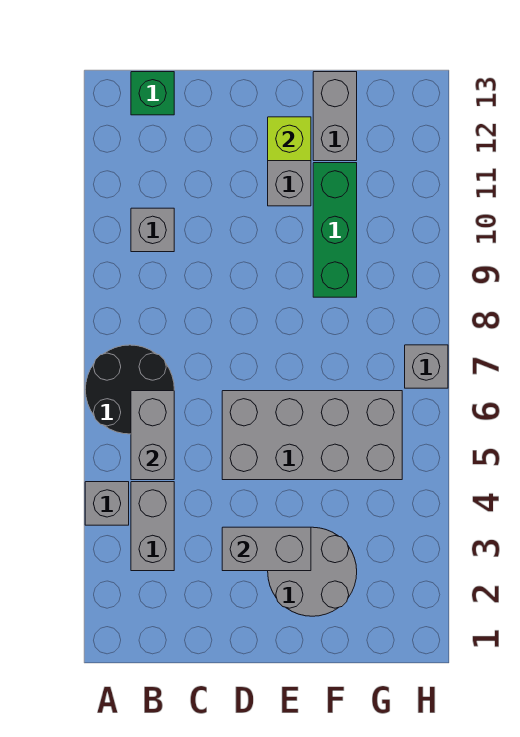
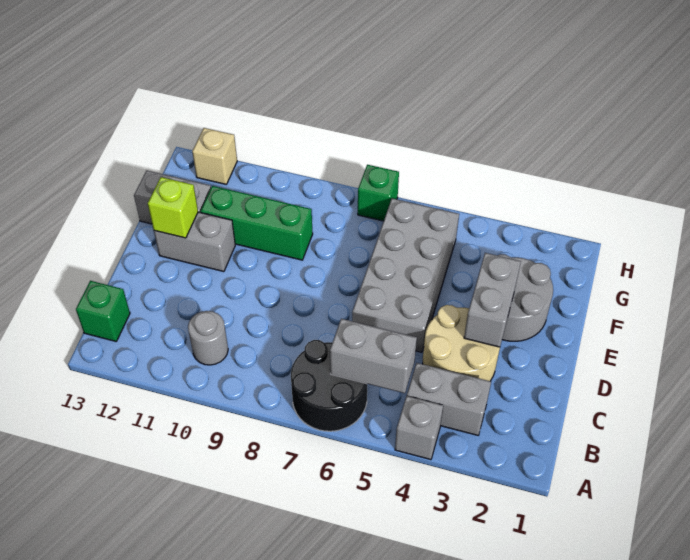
grey brick B10 level 1 -> grey round brick B10 level 1
none -> tan round brick C3:D4 level 1
grey brick H7 level 1 -> green brick H7 level 1
none -> tan brick H12 level 1

